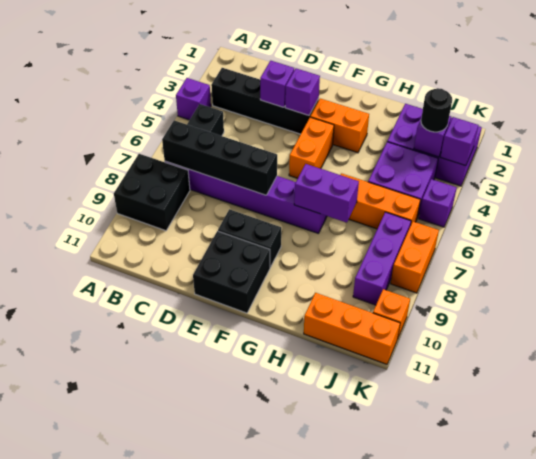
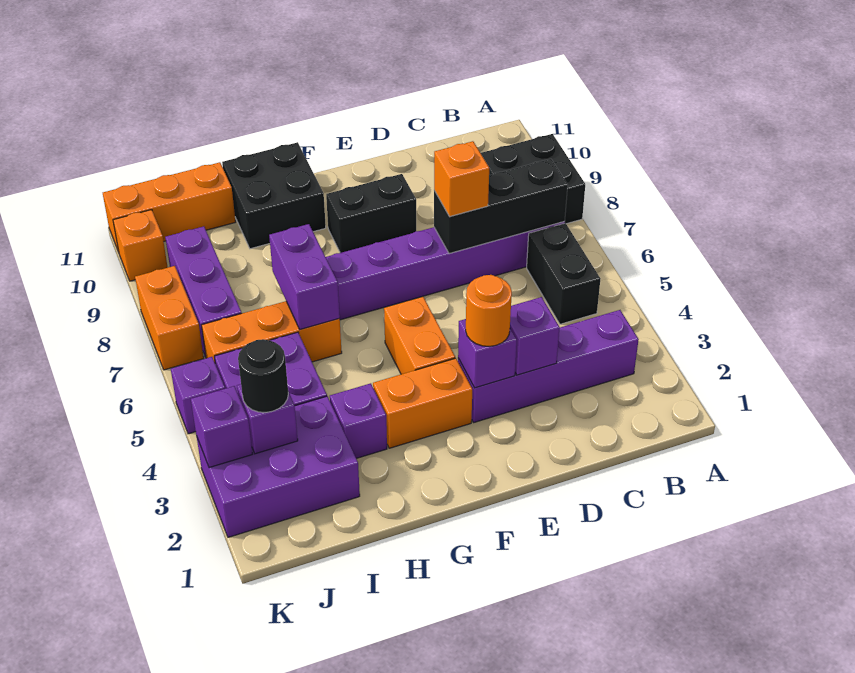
purple brick A4 level 1 -> purple brick H3 level 1
black brick B3:E3 level 1 -> purple brick B3:E3 level 1
black brick B7:E7 level 2 -> black brick B7:D7 level 2
none -> orange brick D7 level 3
none -> orange round brick E3 level 3
black brick E10:F11 level 1 -> black brick G10:H11 level 1
purple brick G7:H7 level 2 -> purple brick H6:H7 level 2

